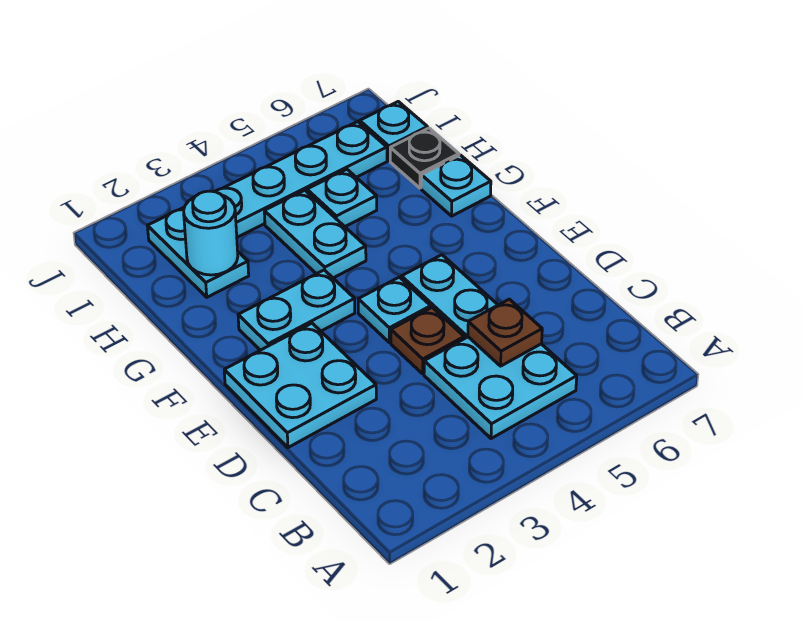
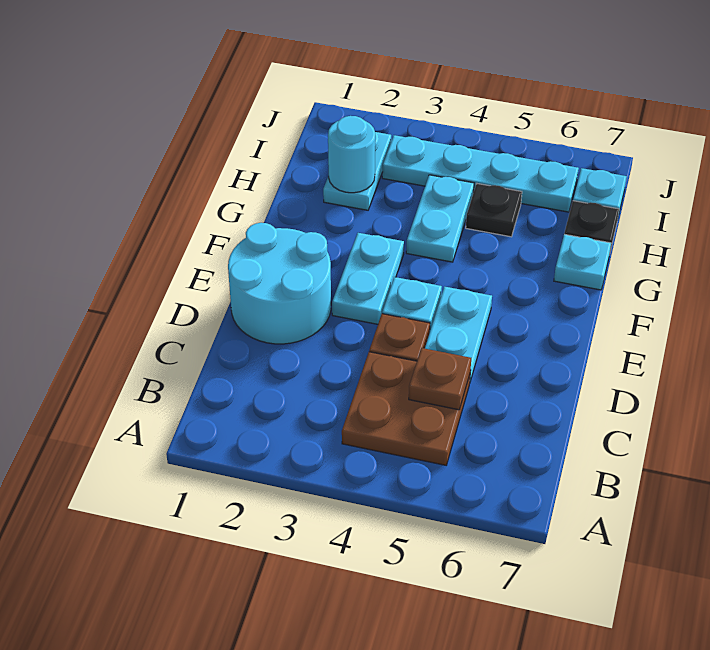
cyan plate B4:C5 level 1 -> brown plate B4:C5 level 1
cyan plate D1:E2 level 1 -> cyan round brick D1:E2 level 1
cyan plate F2:F3 level 1 -> cyan plate E3:F3 level 1
cyan plate H5 level 1 -> black plate H5 level 1

